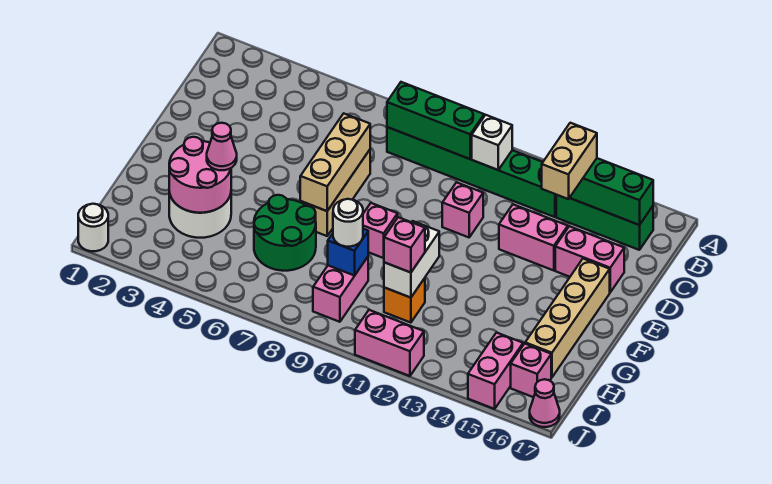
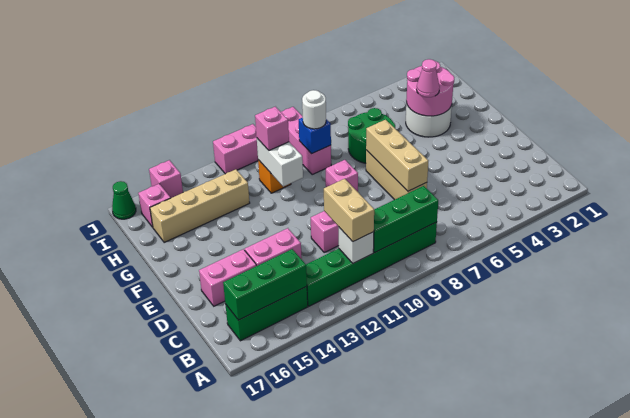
tan brick B14:C14 level 3 -> tan brick B11:C11 level 3
tan brick E16:H16 level 1 -> tan brick H13:H16 level 1
pink brick H9:I9 level 1 -> pink brick H9:J9 level 1
pink brick I15:J15 level 1 -> pink brick J15 level 1
white round brick J1 level 1 -> none
pink cone J17 level 1 -> green cone J17 level 1

